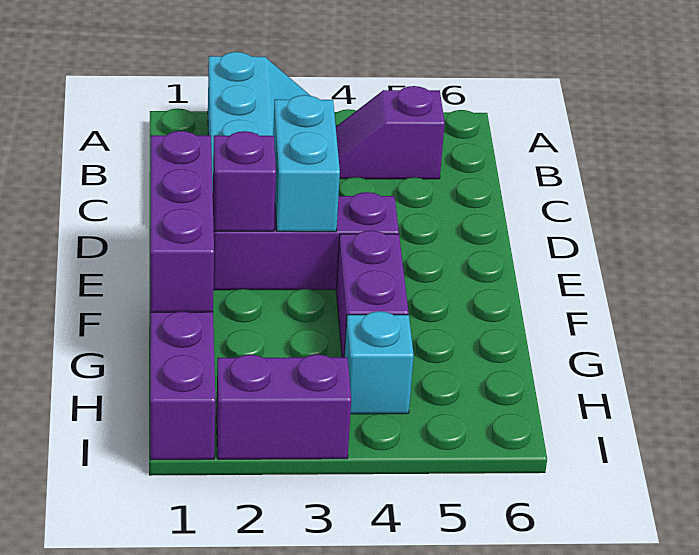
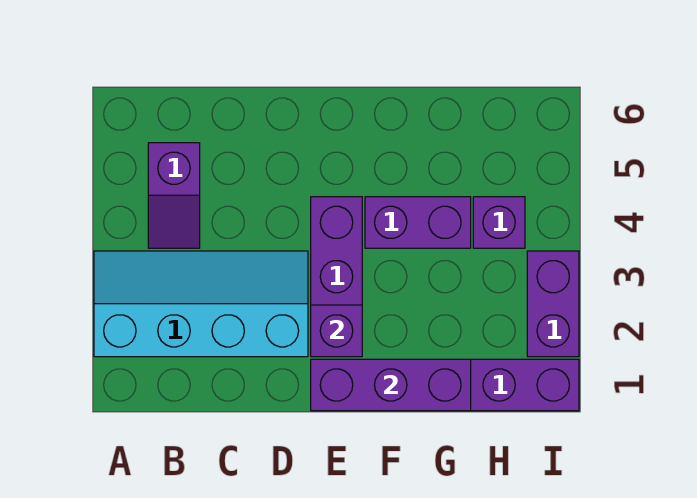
cyan brick D3:E3 level 2 -> none
cyan brick H4 level 1 -> purple brick H4 level 1

